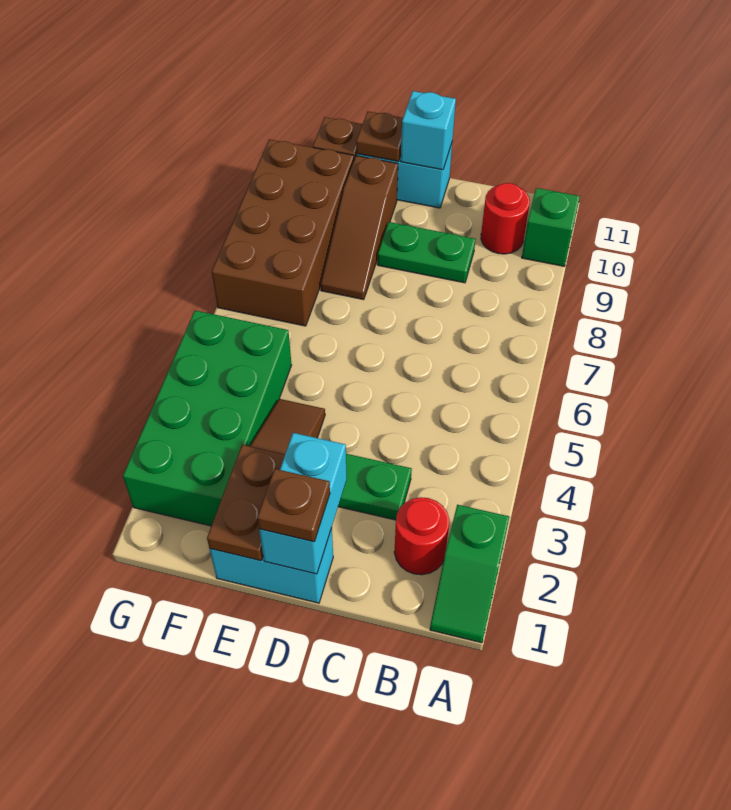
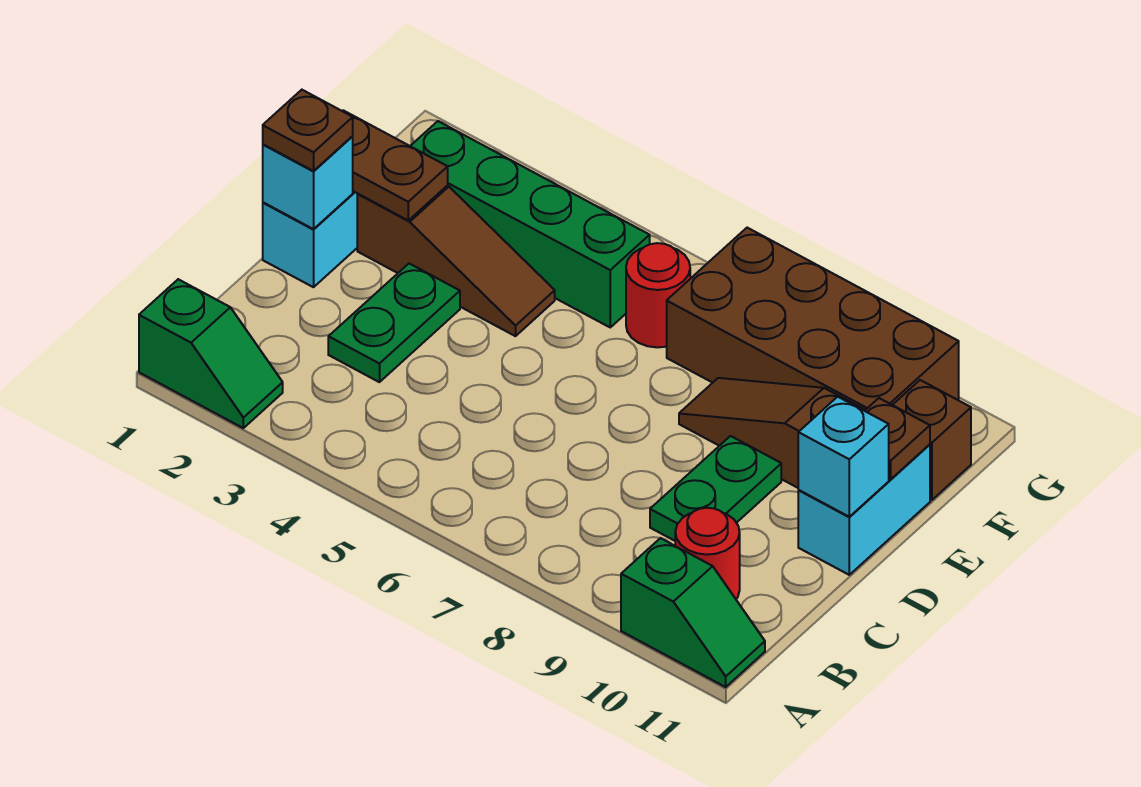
green slope A1:A2 level 1 top 2 -> green slope A1:A2 level 1 top 1
red round brick B2 level 1 -> red round brick F6 level 1
cyan brick D1:D2 level 2 -> cyan brick D1 level 2
green brick F2:G5 level 1 -> green brick F2:F5 level 1

